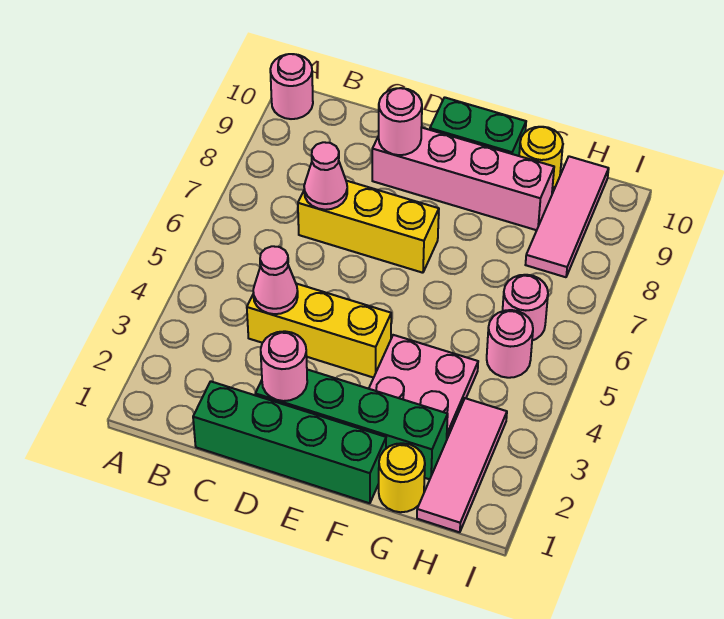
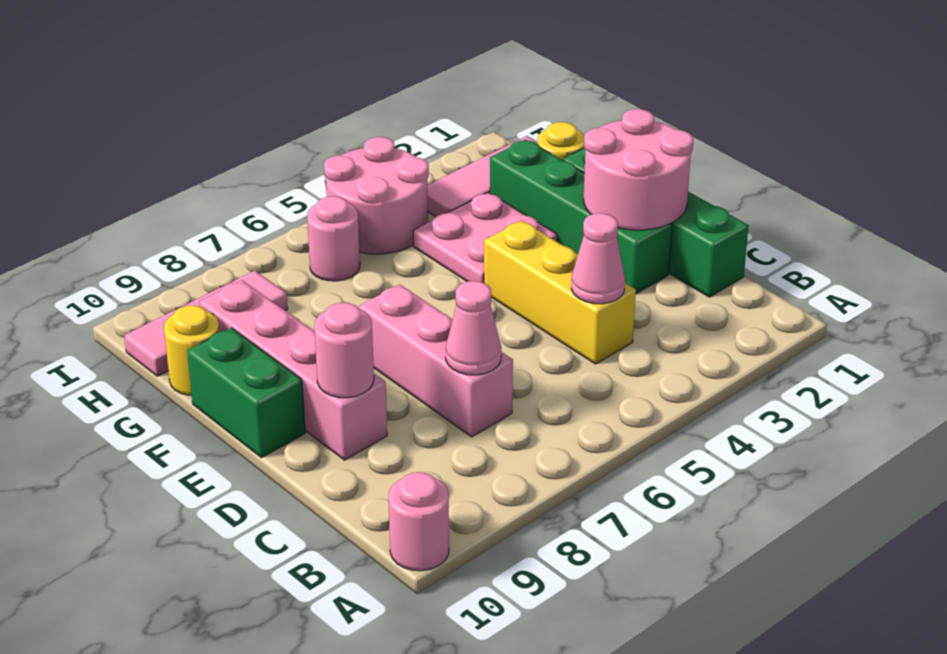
yellow brick C7:E7 level 1 -> pink brick C7:E7 level 1
pink round brick D2 level 2 -> pink round brick D1:E2 level 2
pink round brick H5 level 1 -> pink round brick H4:I5 level 1

